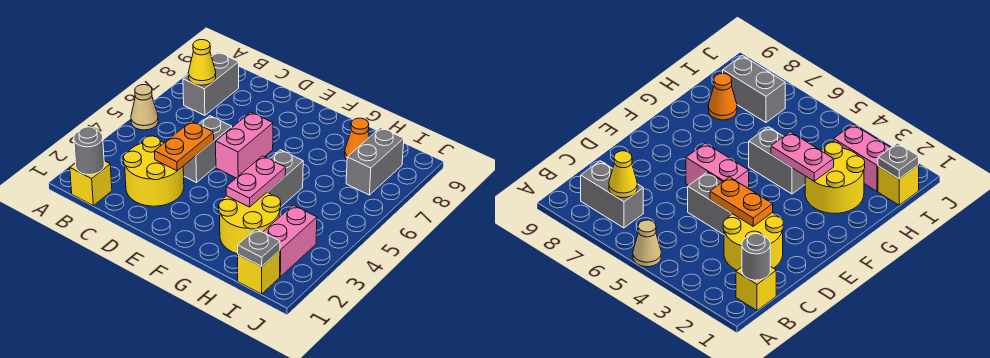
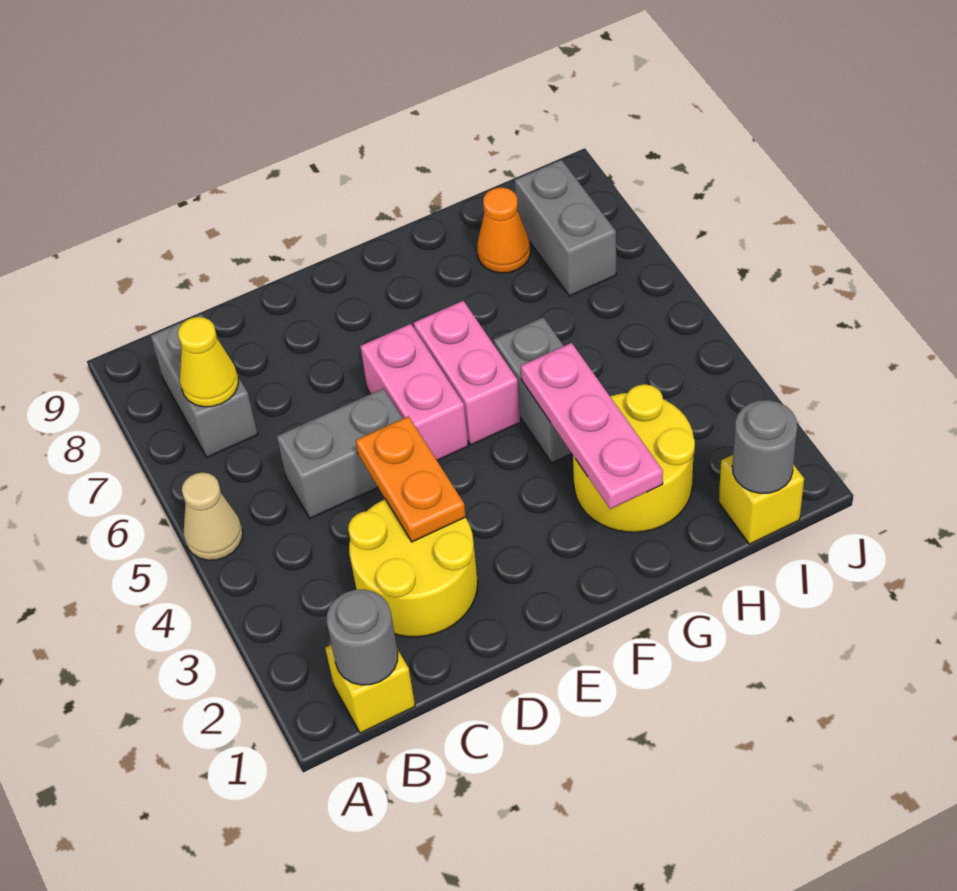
grey brick D4:D5 level 1 -> grey brick C5:D5 level 1
pink plate G3:G4 level 2 -> pink plate G2:G4 level 2
grey plate I1 level 2 -> grey round brick I1 level 2
pink brick I2:I3 level 1 -> pink brick F5:F6 level 1

